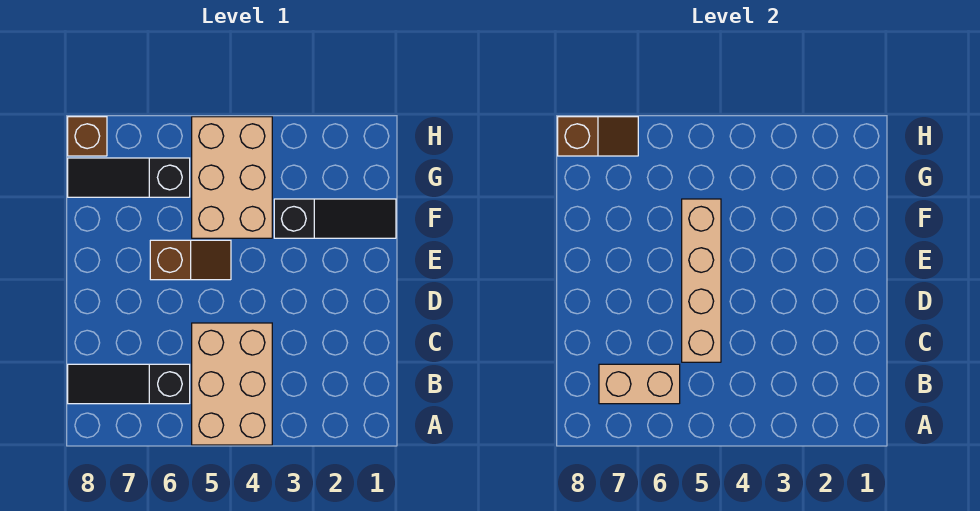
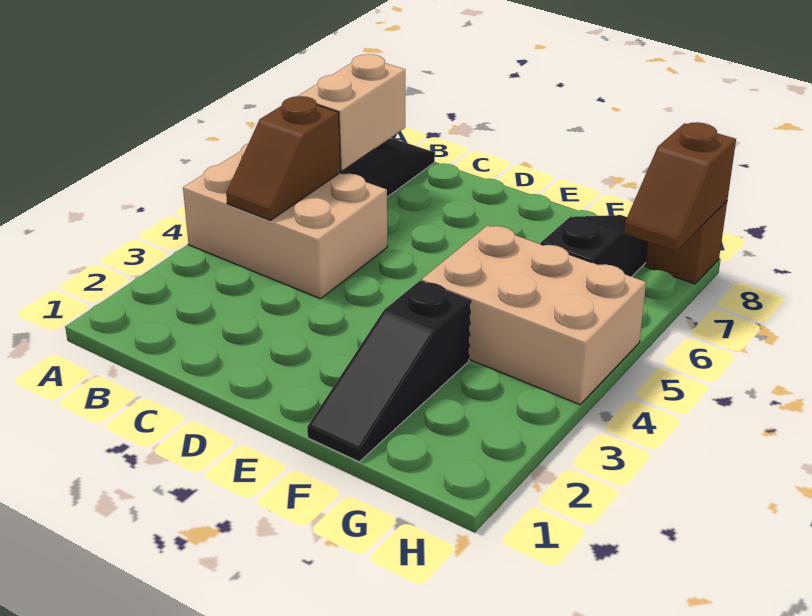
tan brick C5:F5 level 2 -> none
brown slope E5:E6 level 1 top 6 -> brown slope B4:B5 level 2 top 5

